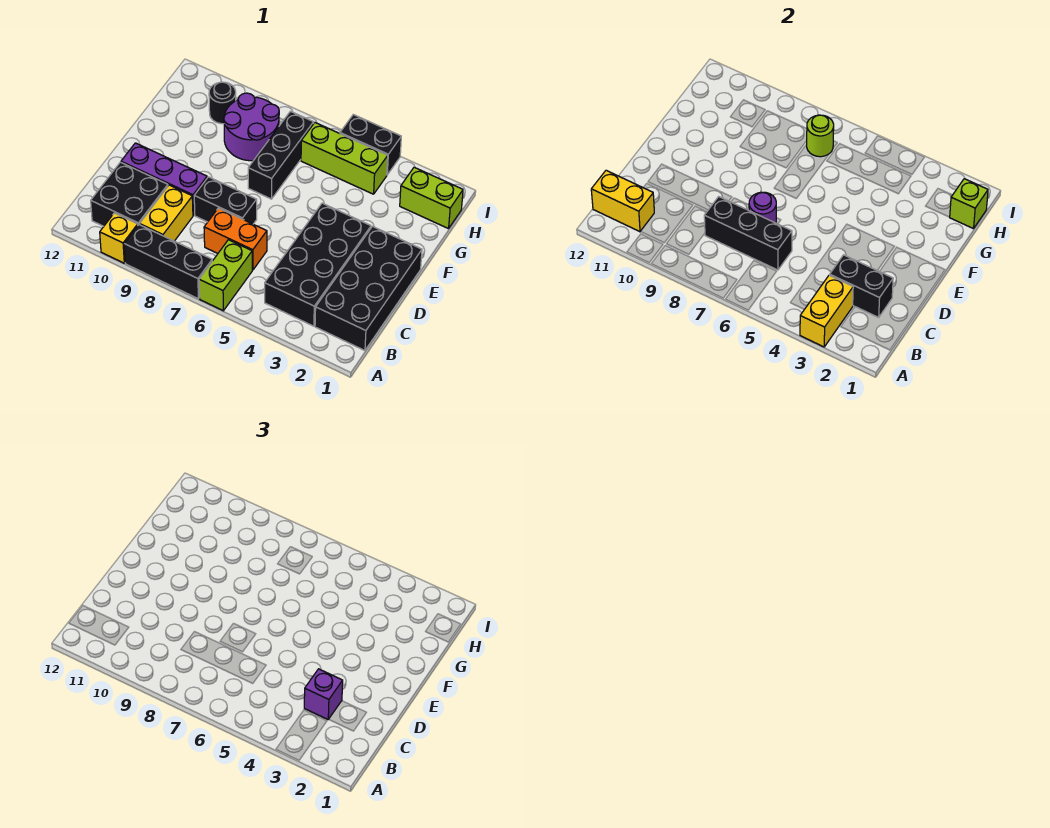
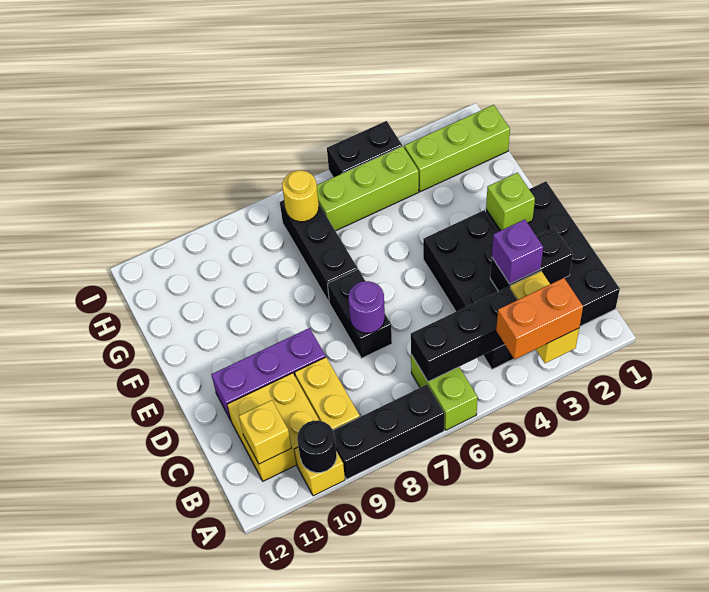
black brick B10:C11 level 1 -> yellow brick B10:C11 level 1
yellow brick B11:B12 level 2 -> yellow brick B11 level 2
orange brick C6:C7 level 1 -> orange brick A3:A4 level 3
black brick C6:C8 level 2 -> black brick B4:B6 level 2
black brick D7:D8 level 1 -> black brick D7:E7 level 1
purple round brick G8:H9 level 1 -> none
lime brick H1:H2 level 1 -> lime brick H1:H3 level 1
lime brick H1 level 2 -> lime brick E2 level 2
lime round brick H7 level 2 -> yellow round brick H7 level 2
black round brick H10 level 1 -> black round brick A10 level 2

